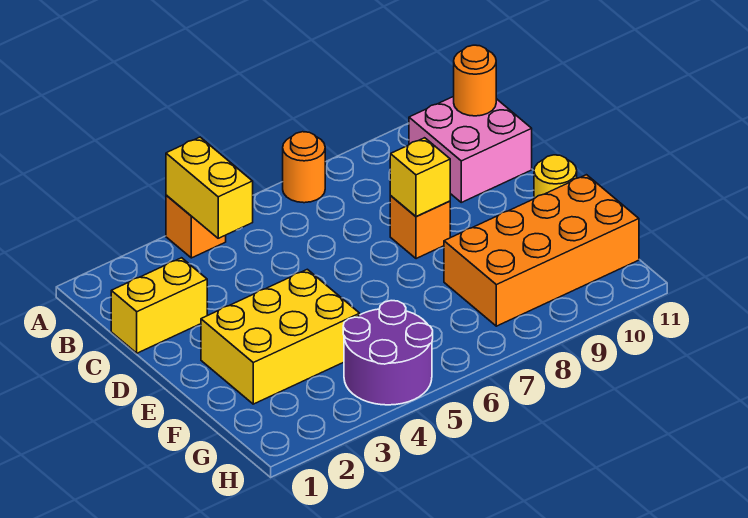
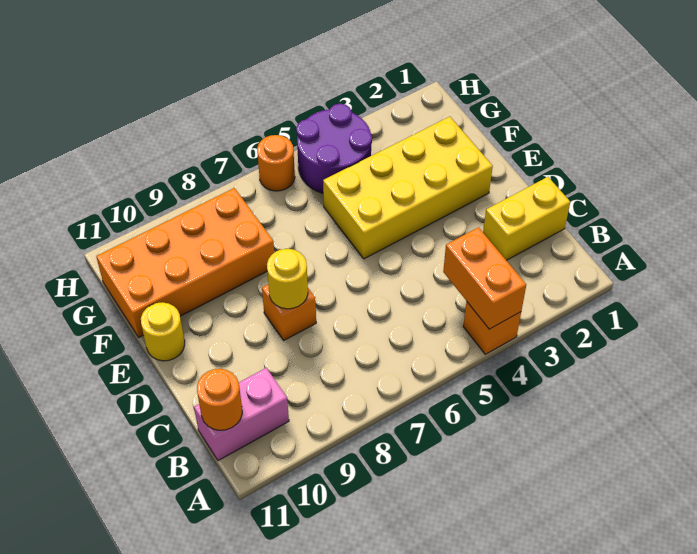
yellow brick A4:B4 level 2 -> orange brick A4:B4 level 2
orange round brick A7 level 1 -> orange round brick H6 level 1
pink brick B10:C11 level 1 -> pink brick B10:B11 level 1
yellow brick D8 level 2 -> yellow round brick D8 level 2
yellow brick E2:F4 level 1 -> yellow brick E2:F5 level 1

